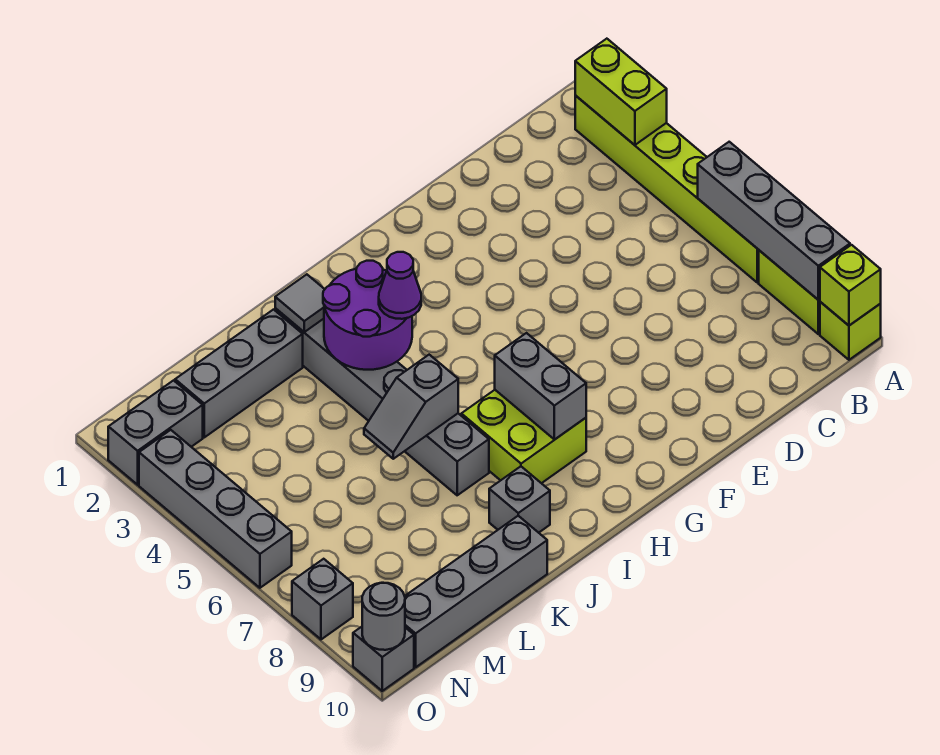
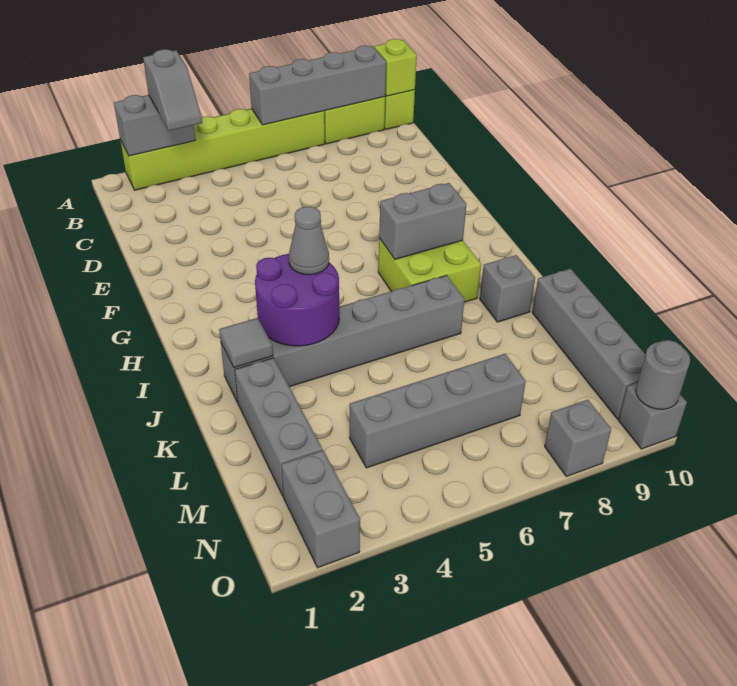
lime brick A2:A3 level 2 -> grey brick A2:A3 level 2
purple cone I4 level 3 -> grey cone I4 level 3
grey slope J6:K6 level 2 top J -> grey slope A3:B3 level 3 top A
grey brick O3:O6 level 1 -> grey brick M4:M7 level 1

